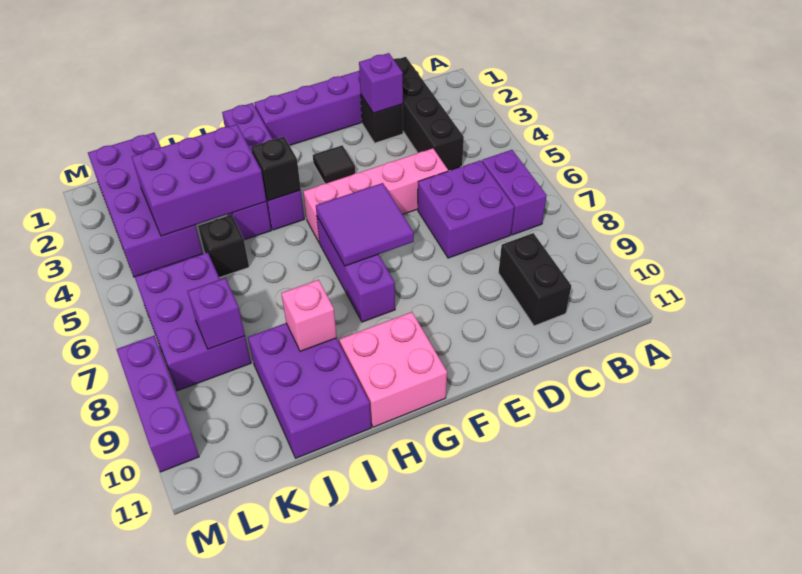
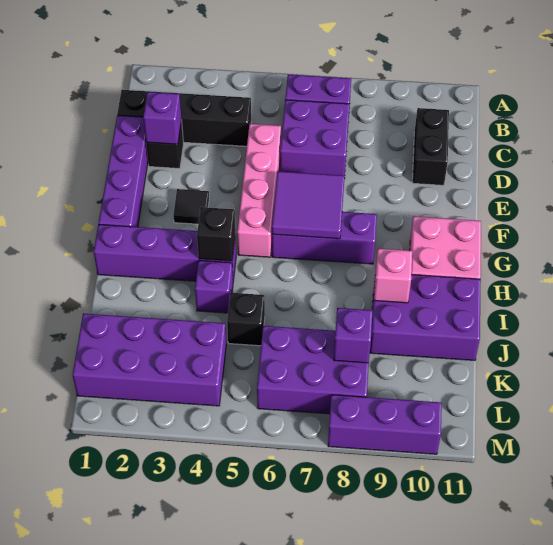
black brick C9:C10 level 1 -> black brick C10:D10 level 1
purple brick I3:K4 level 2 -> none

